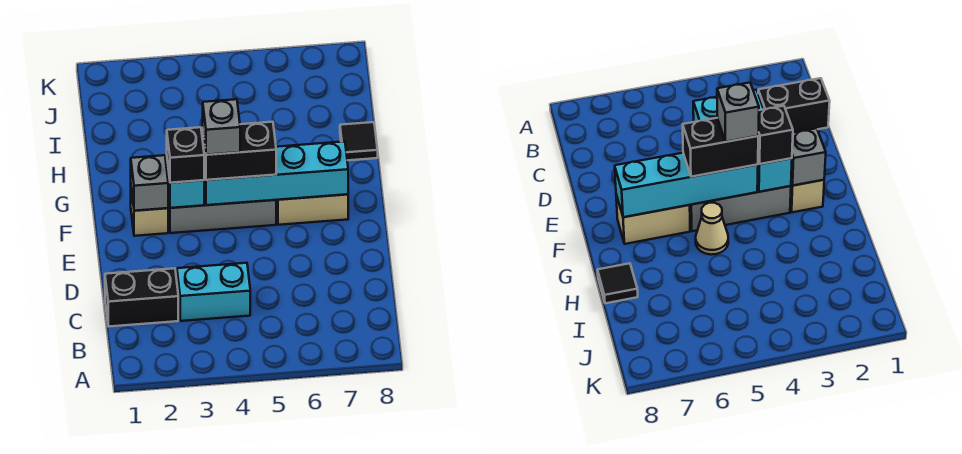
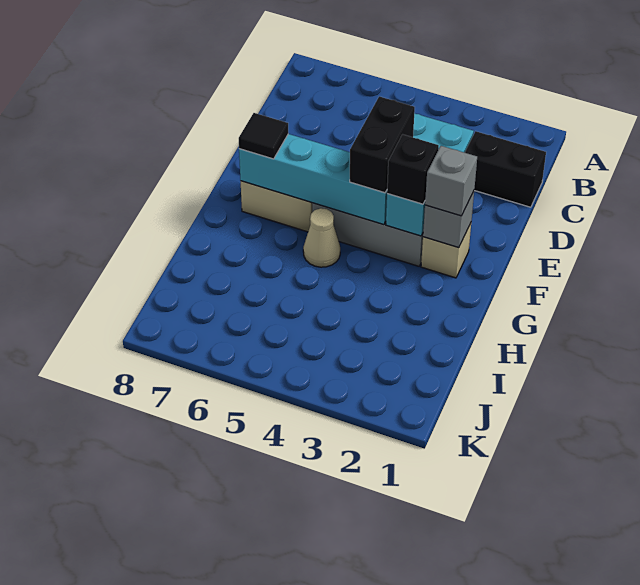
black brick F4:F5 level 3 -> black brick E4:F4 level 3
grey brick F4 level 4 -> grey brick F2 level 3
black tile H8 level 1 -> black tile F7 level 3

